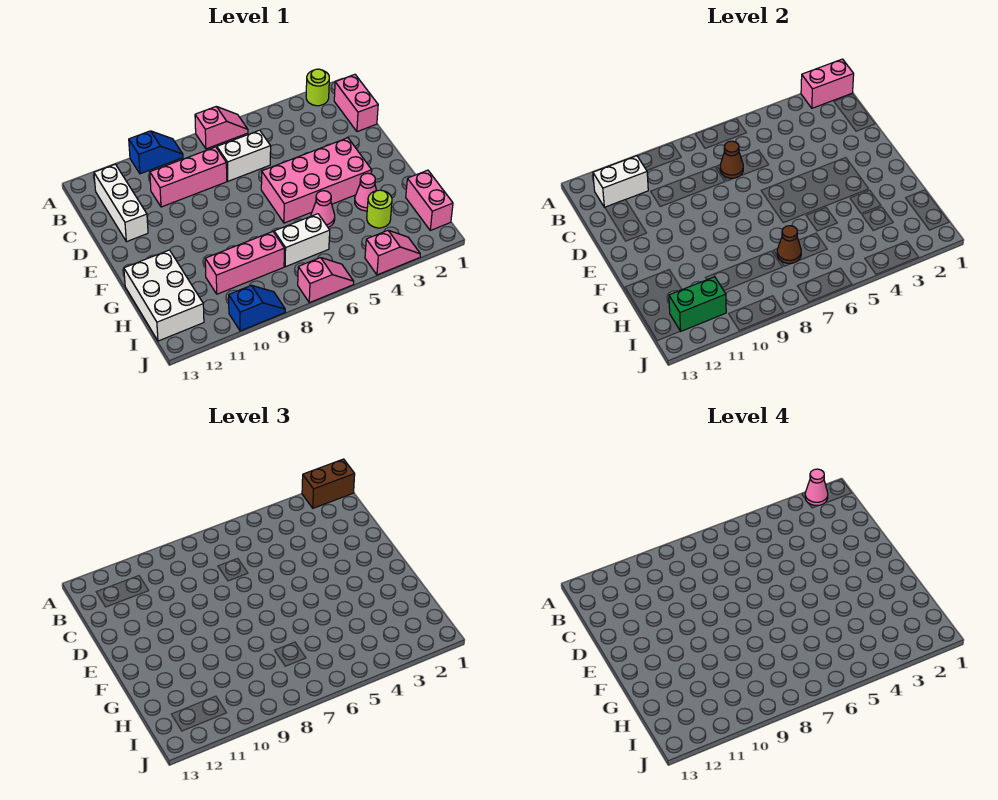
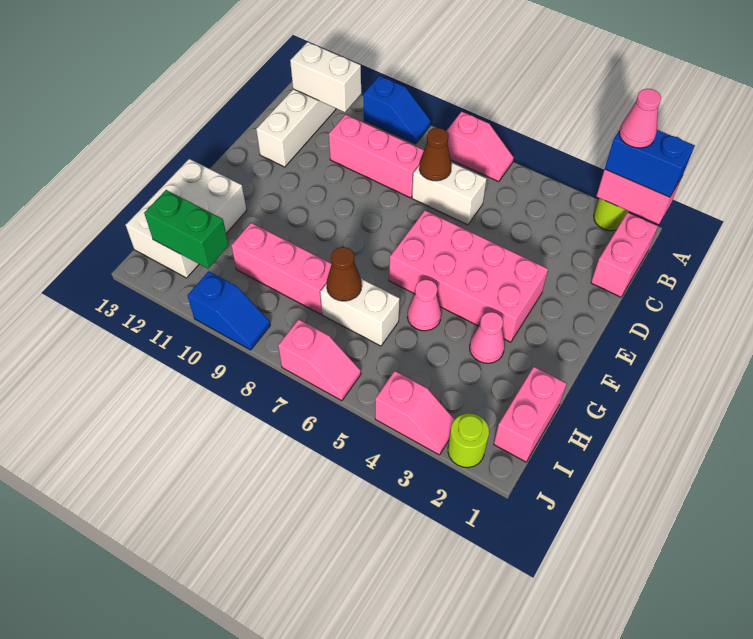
brown brick A1:A2 level 3 -> blue brick A1:A2 level 3
lime round brick H3 level 1 -> lime round brick J2 level 1

